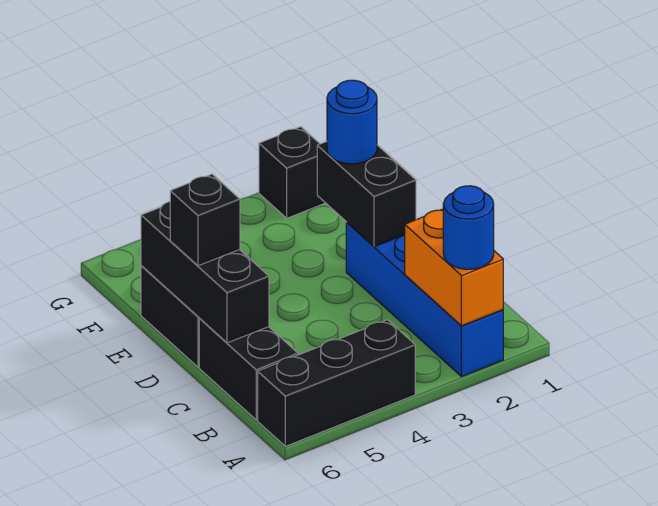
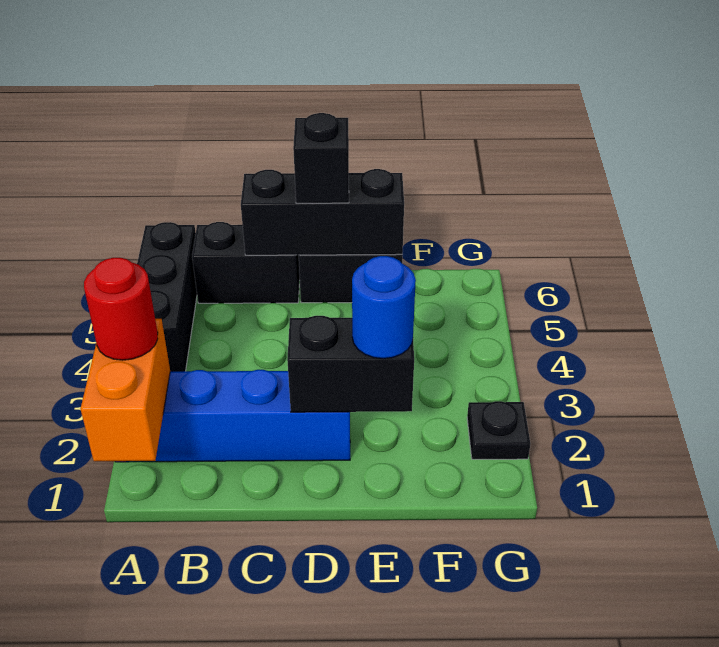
orange brick A2:B2 level 2 -> orange brick A1:A2 level 2
blue round brick A2 level 3 -> red round brick A2 level 3
black brick G2 level 1 -> black plate G2 level 1

